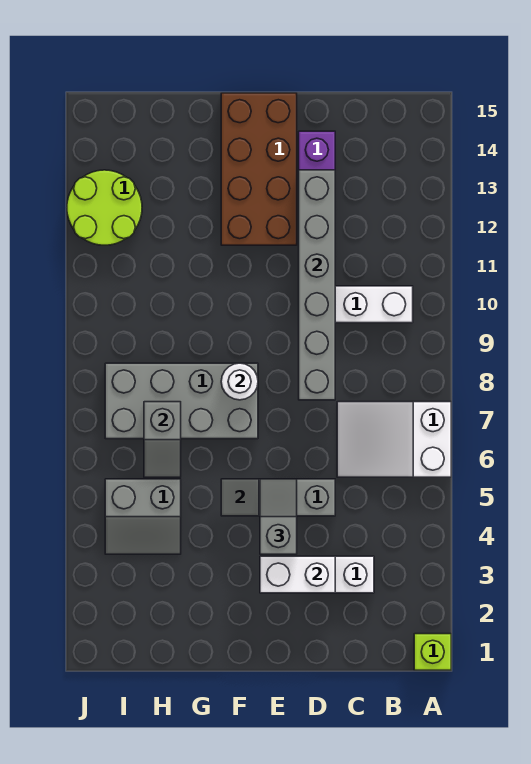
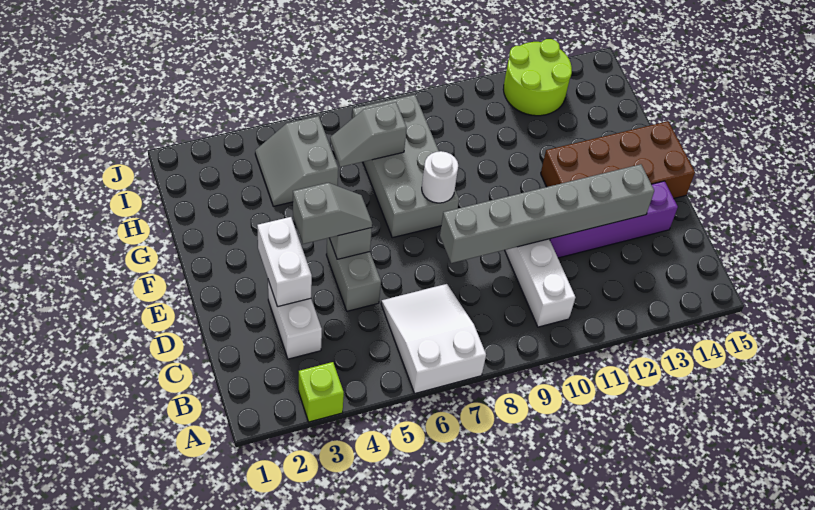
lime brick A1 level 1 -> lime brick A3 level 1

